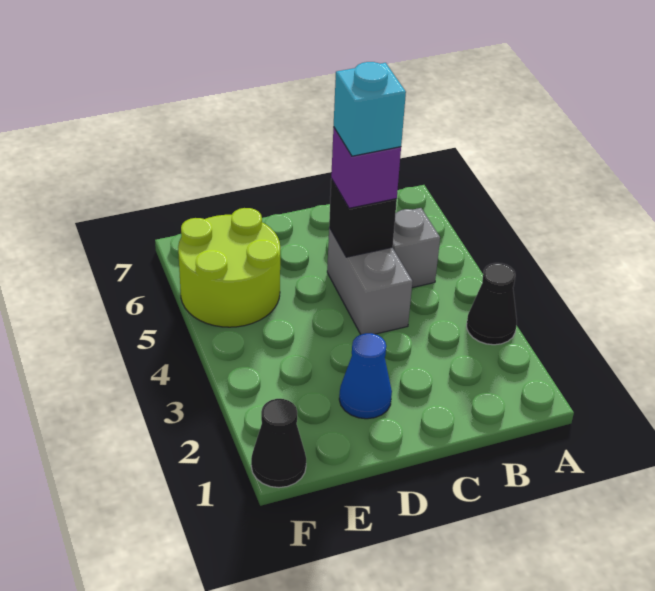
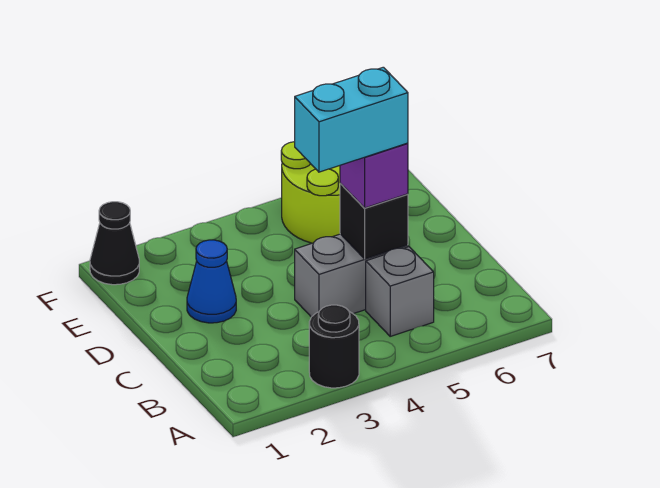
black cone A3 level 1 -> black round brick A3 level 1
cyan brick C5 level 4 -> cyan brick C4:C5 level 4

